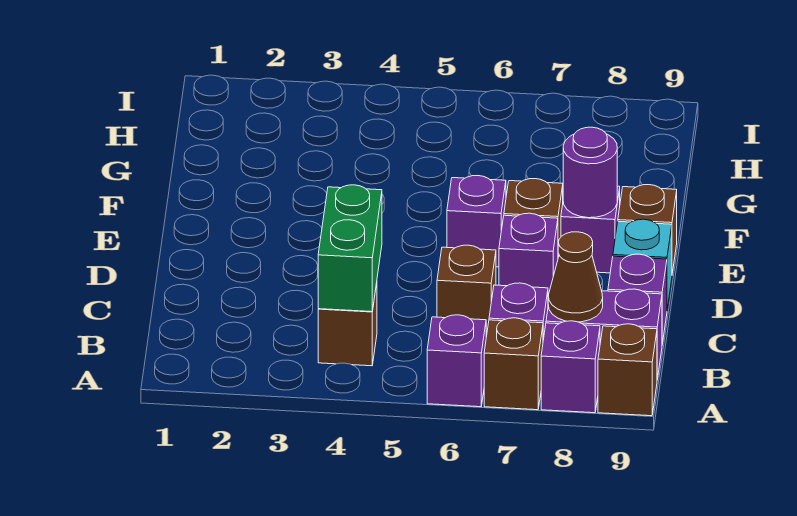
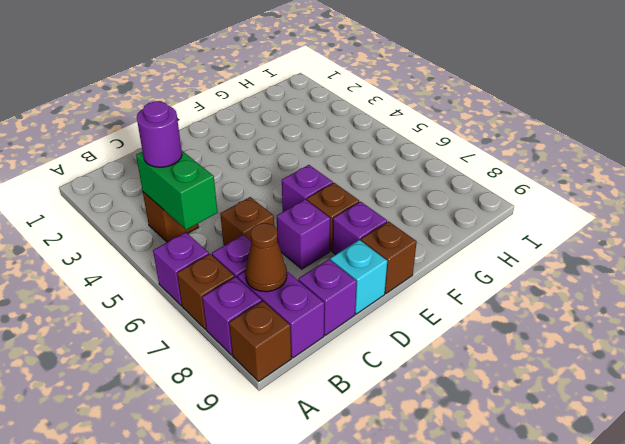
green brick B4:C4 level 2 -> green brick B4:B5 level 2
purple round brick E8 level 2 -> purple round brick B4 level 3

